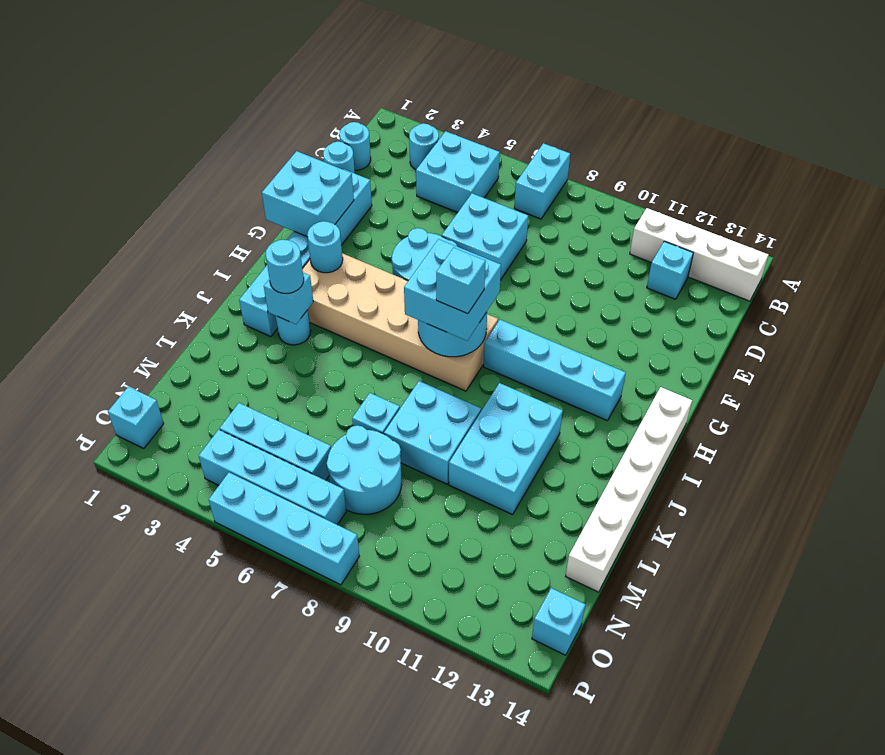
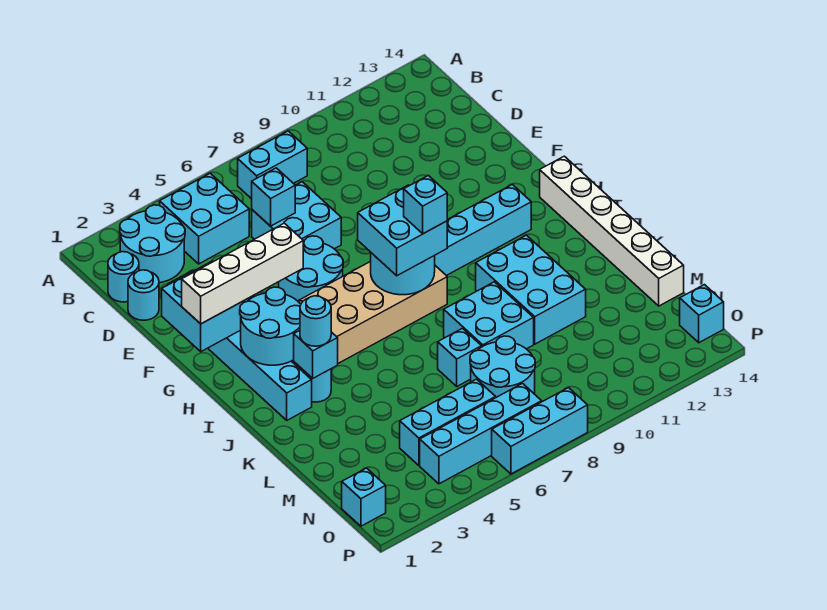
cyan brick A7:B7 level 1 -> cyan brick B7:B8 level 1
cyan round brick B3 level 1 -> cyan round brick B2:C3 level 1
white brick B11:B14 level 1 -> white brick G1:G4 level 3
cyan brick C12 level 1 -> cyan brick D6 level 2
cyan round brick H3 level 2 -> cyan round brick H2:I3 level 2
cyan brick P5:P8 level 1 -> cyan brick P6:P8 level 1

